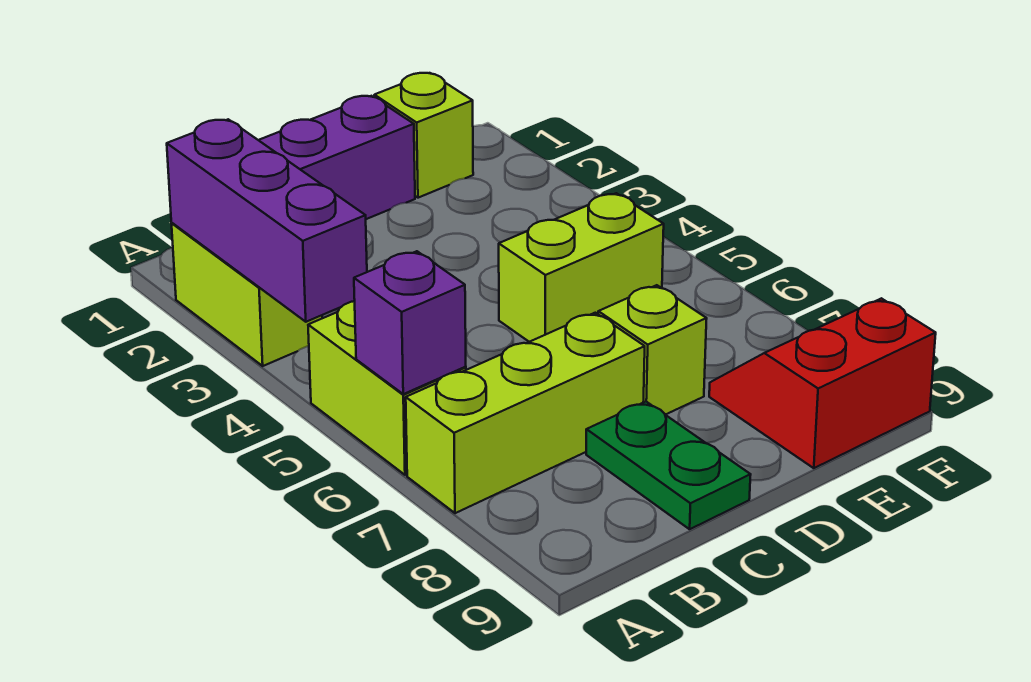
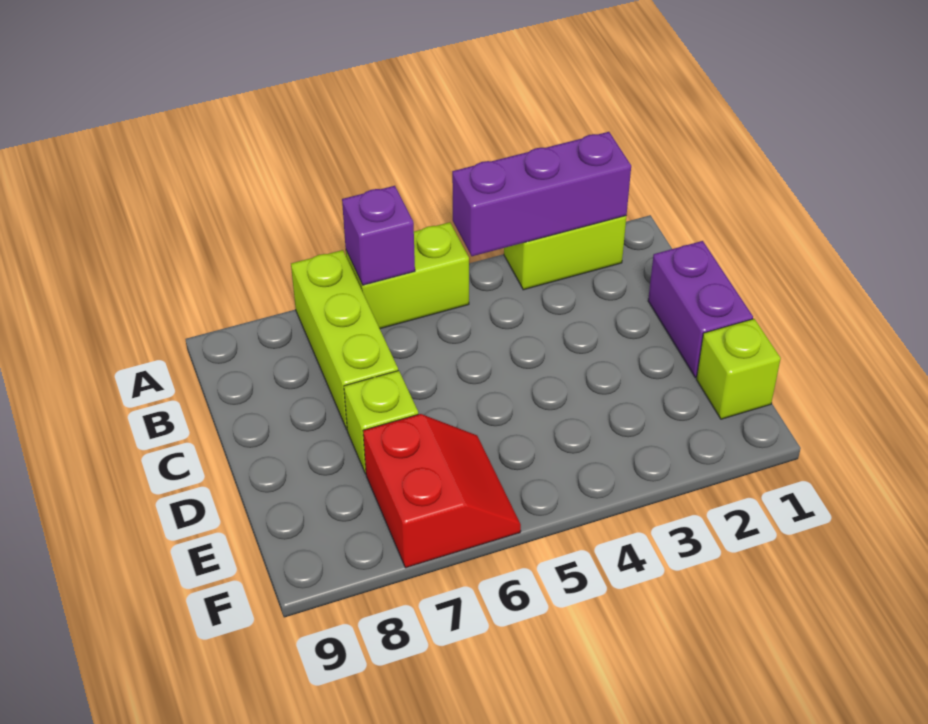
green plate C8:C9 level 1 -> none
lime brick D5:E5 level 1 -> none
red slope E8:F9 level 1 top 9 -> red slope E6:F7 level 1 top 7

